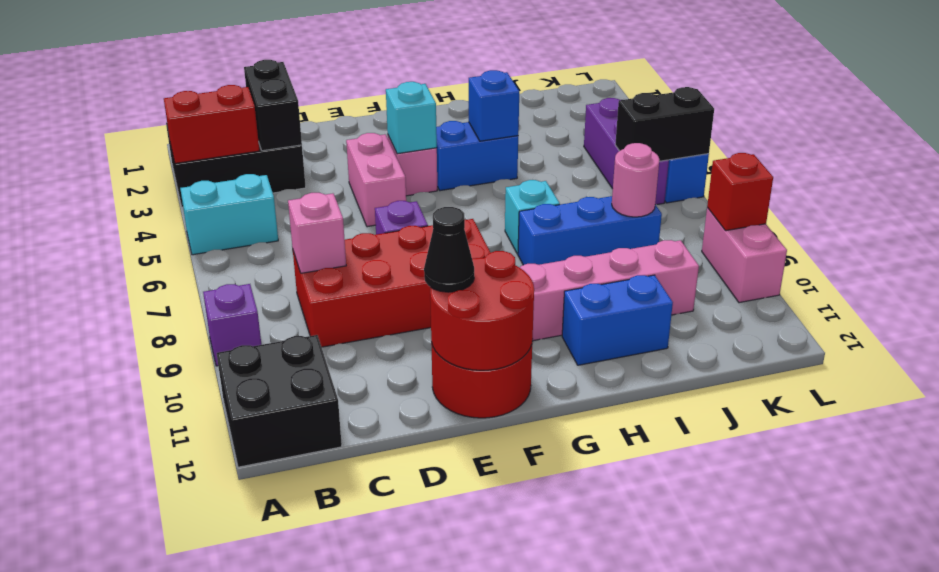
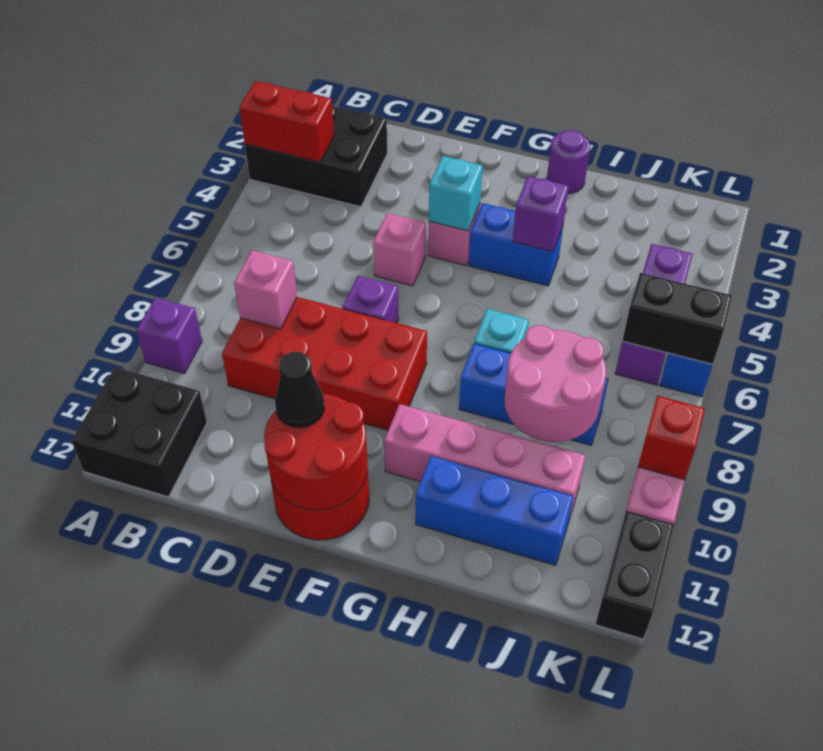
cyan brick A5:B5 level 1 -> none
black brick C2:C3 level 2 -> black brick L11:L12 level 1
pink brick E4:E5 level 1 -> pink brick E5 level 1
none -> purple round brick H1 level 1
blue brick H4 level 2 -> purple brick H4 level 2
blue brick H11:I11 level 1 -> blue brick H11:J11 level 1
pink round brick J8 level 2 -> pink round brick I8:J9 level 2

